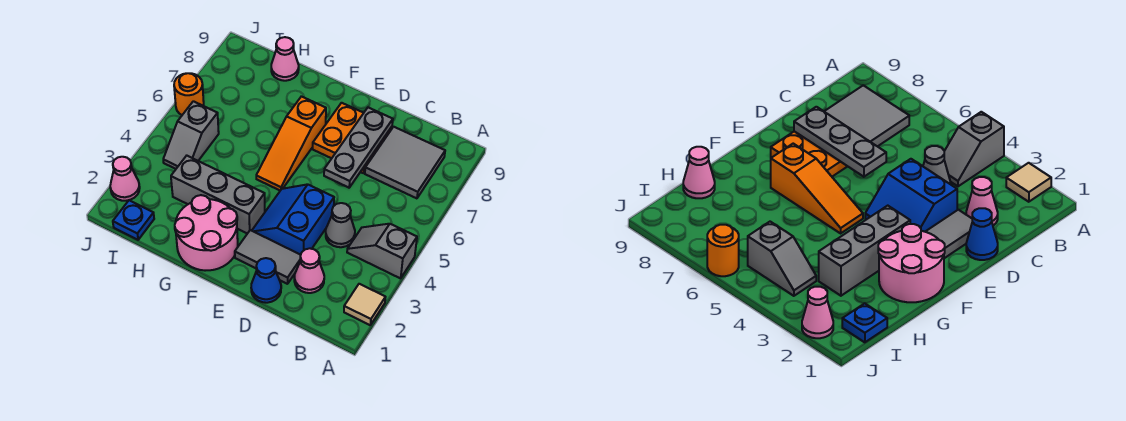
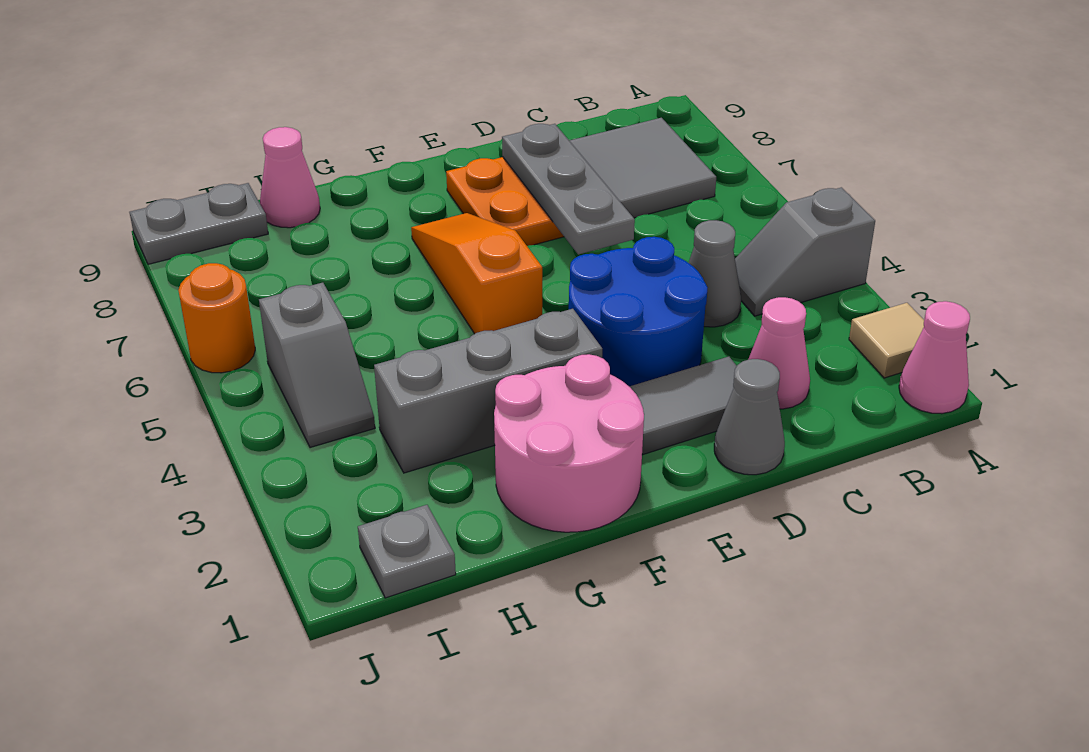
blue cone D1 level 1 -> grey cone D1 level 1
blue slope D3:E4 level 1 top D -> blue round brick D3:E4 level 1
orange slope F5:F7 level 1 top 7 -> orange slope F5:F7 level 1 top 5
blue plate I1 level 1 -> grey plate I1 level 1
none -> grey plate I9:J9 level 1
pink cone J2 level 1 -> pink cone A1 level 1

